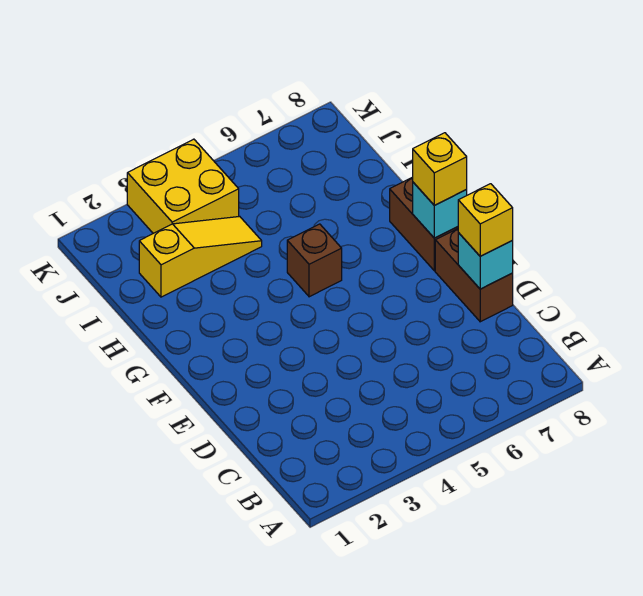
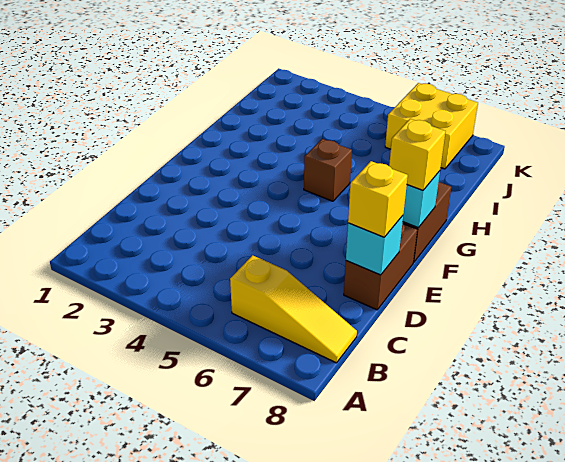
yellow slope I2:I4 level 1 top 2 -> yellow slope B6:B8 level 1 top 6
yellow brick J3:K4 level 1 -> yellow brick J6:K7 level 1

